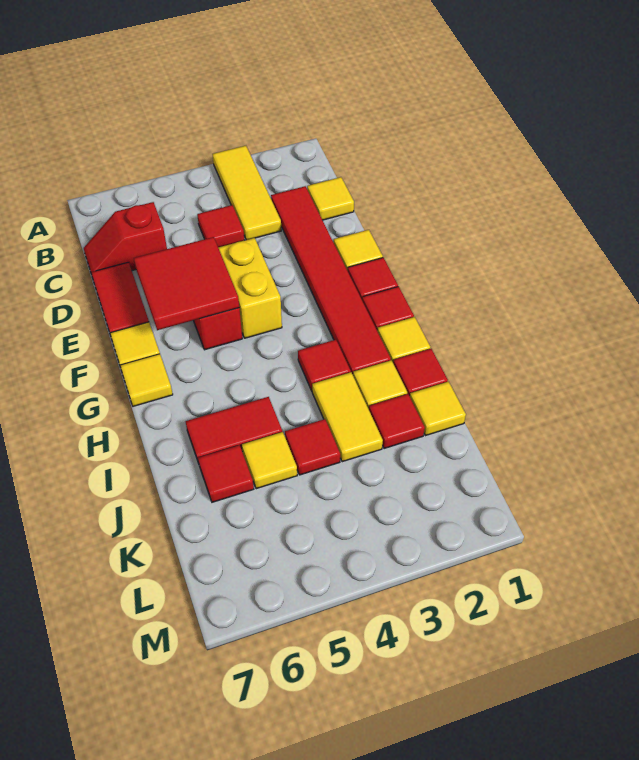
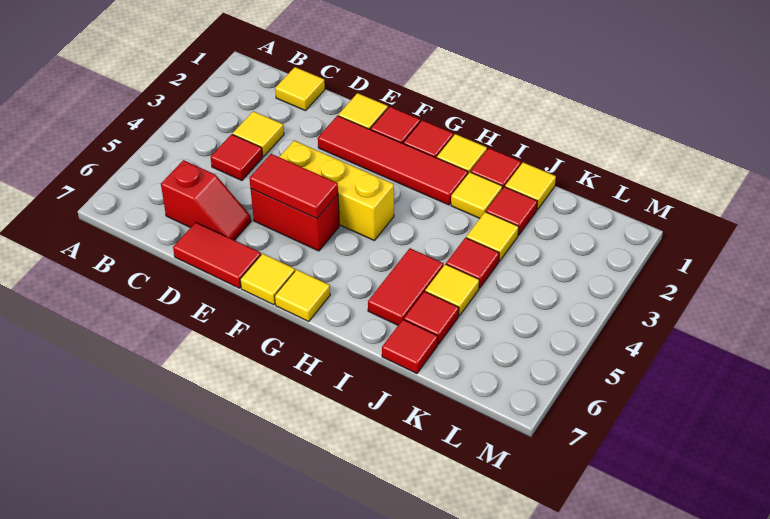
yellow tile A3:C3 level 1 -> yellow tile C3 level 1
red tile C2:H2 level 1 -> red tile E2:H2 level 1
red slope C6:C7 level 1 top 6 -> red slope C6:D6 level 1 top C
yellow brick E4:F4 level 1 -> yellow brick E4:G4 level 1
red tile E5:F6 level 2 -> red tile E5:F5 level 2
red tile H3 level 1 -> red tile J7 level 1
yellow tile I3:J3 level 1 -> yellow tile J3 level 1

